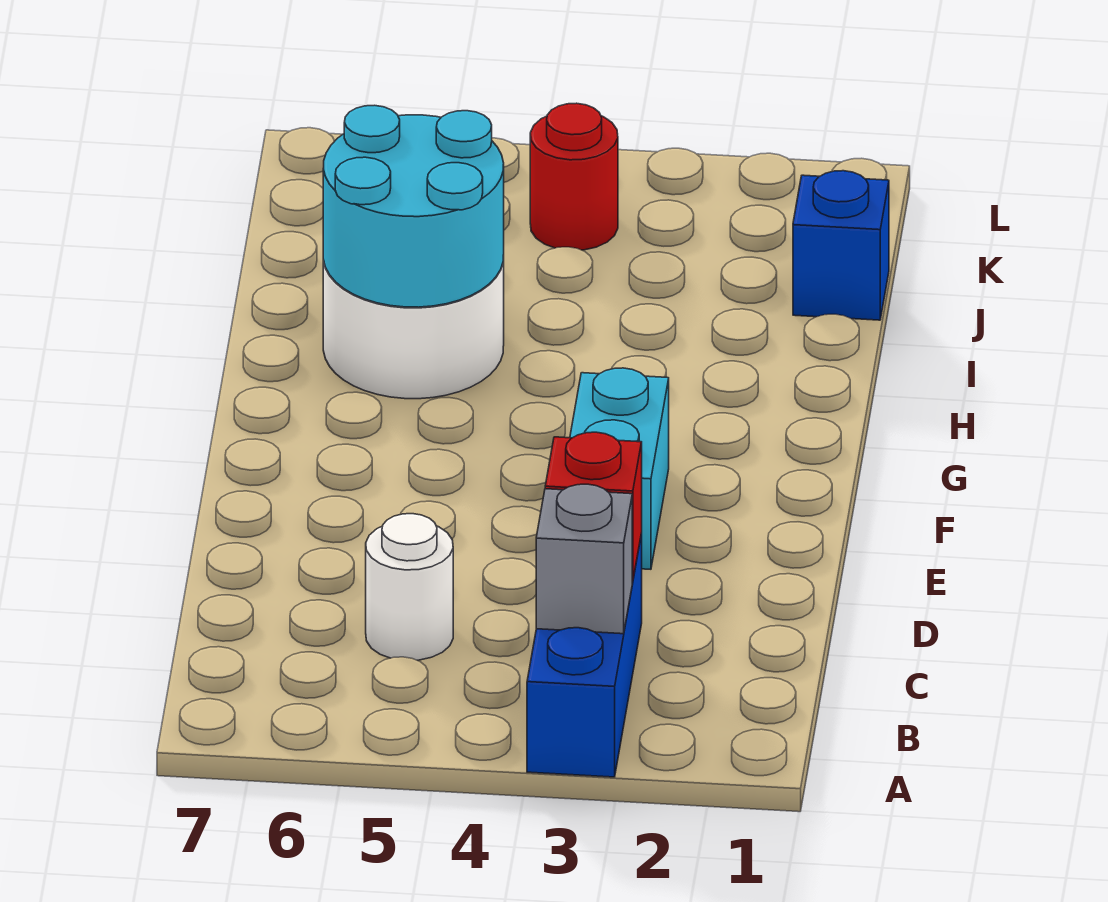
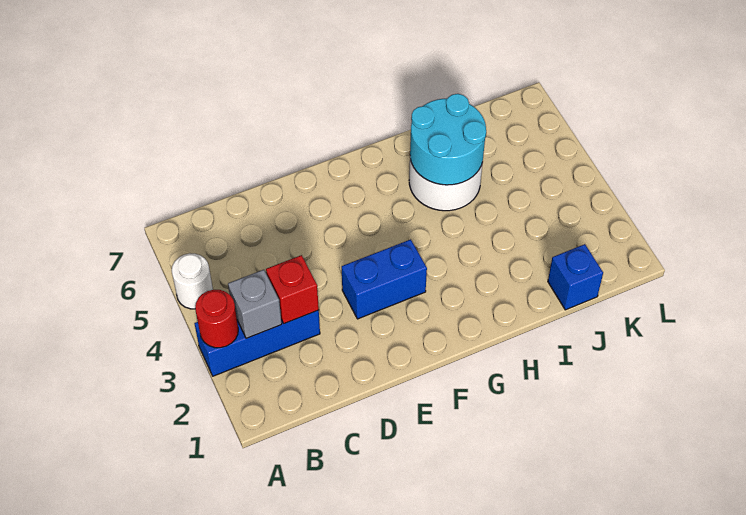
white round brick C5 level 1 -> white round brick A5 level 1
cyan brick E3:F3 level 1 -> blue brick E3:F3 level 1
red round brick K4 level 1 -> red round brick A3 level 2

